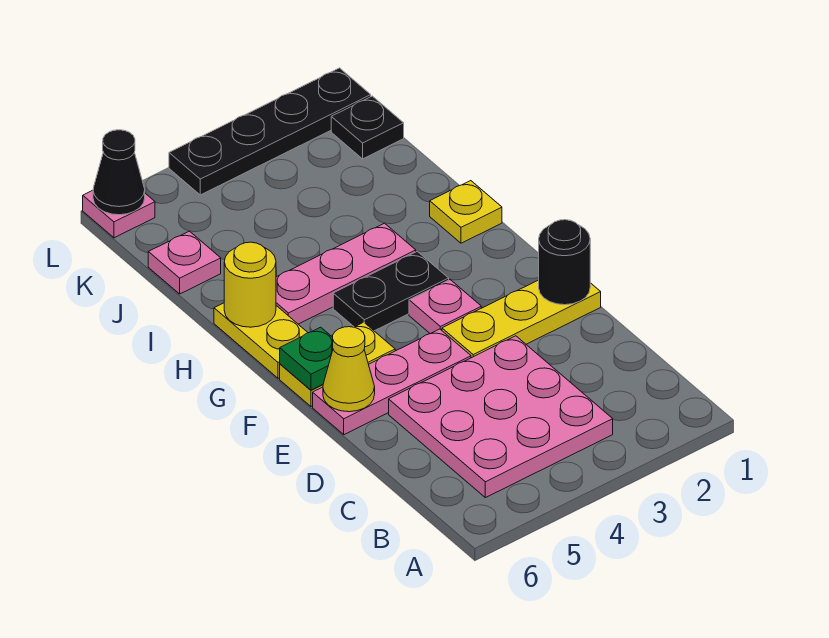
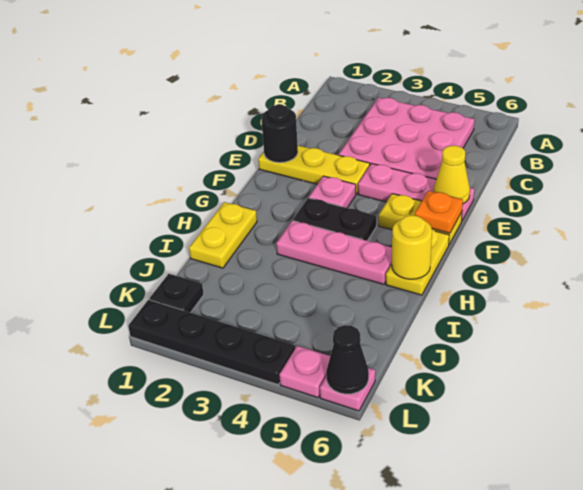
green plate F6 level 2 -> orange plate F6 level 2
yellow plate H1 level 1 -> yellow plate H1:I1 level 1
pink plate J6 level 1 -> pink plate L5 level 1

